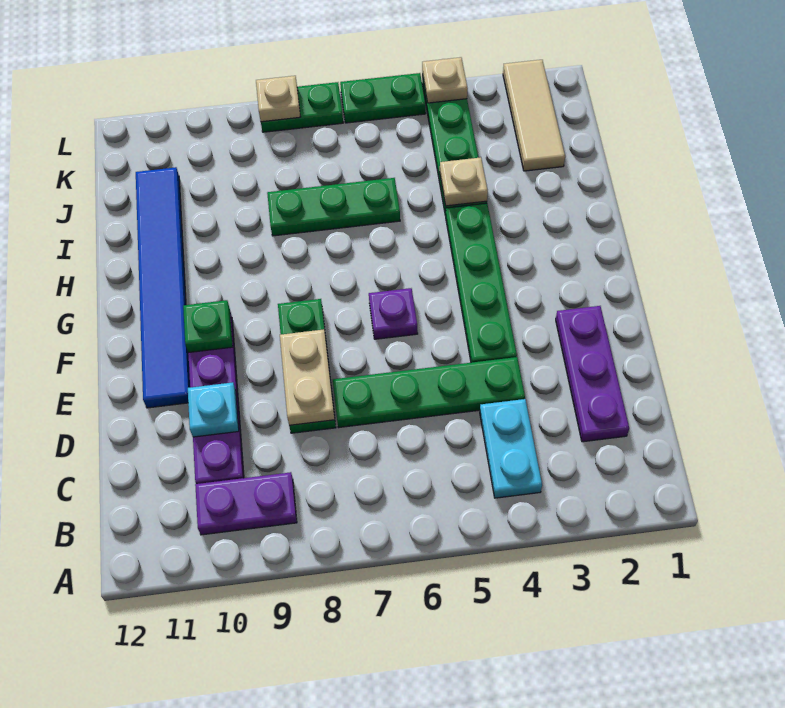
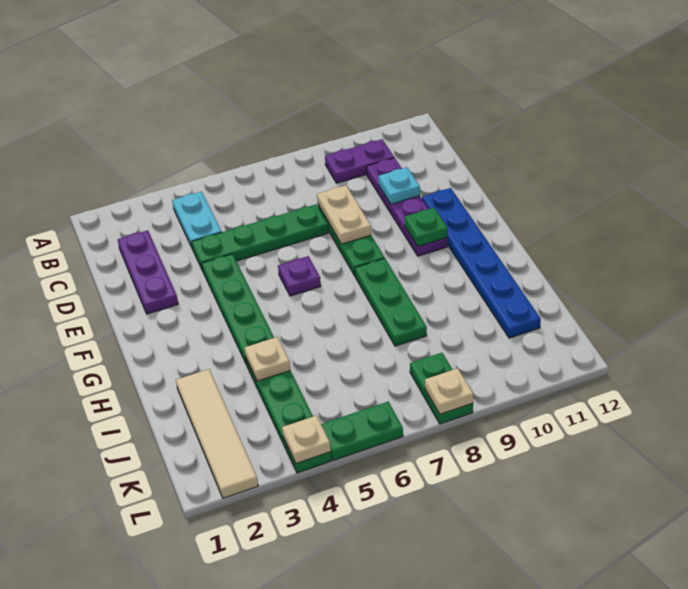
blue tile E11:J11 level 1 -> blue plate E11:J11 level 1
green plate I6:I8 level 1 -> green plate G8:I8 level 1
tan tile J2:L2 level 1 -> tan tile I2:L2 level 1
green plate L7:L8 level 1 -> green plate K8:L8 level 1

